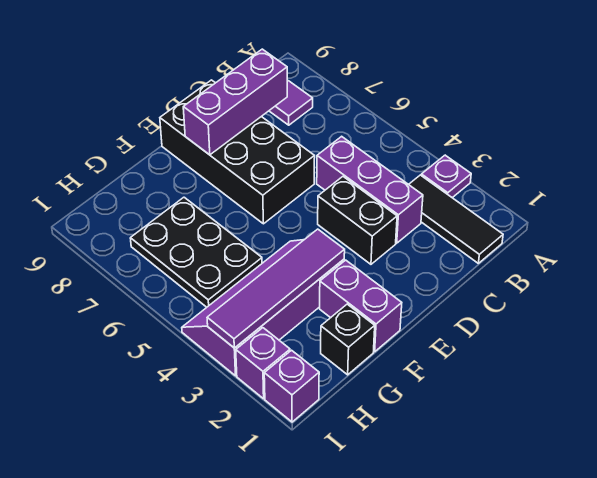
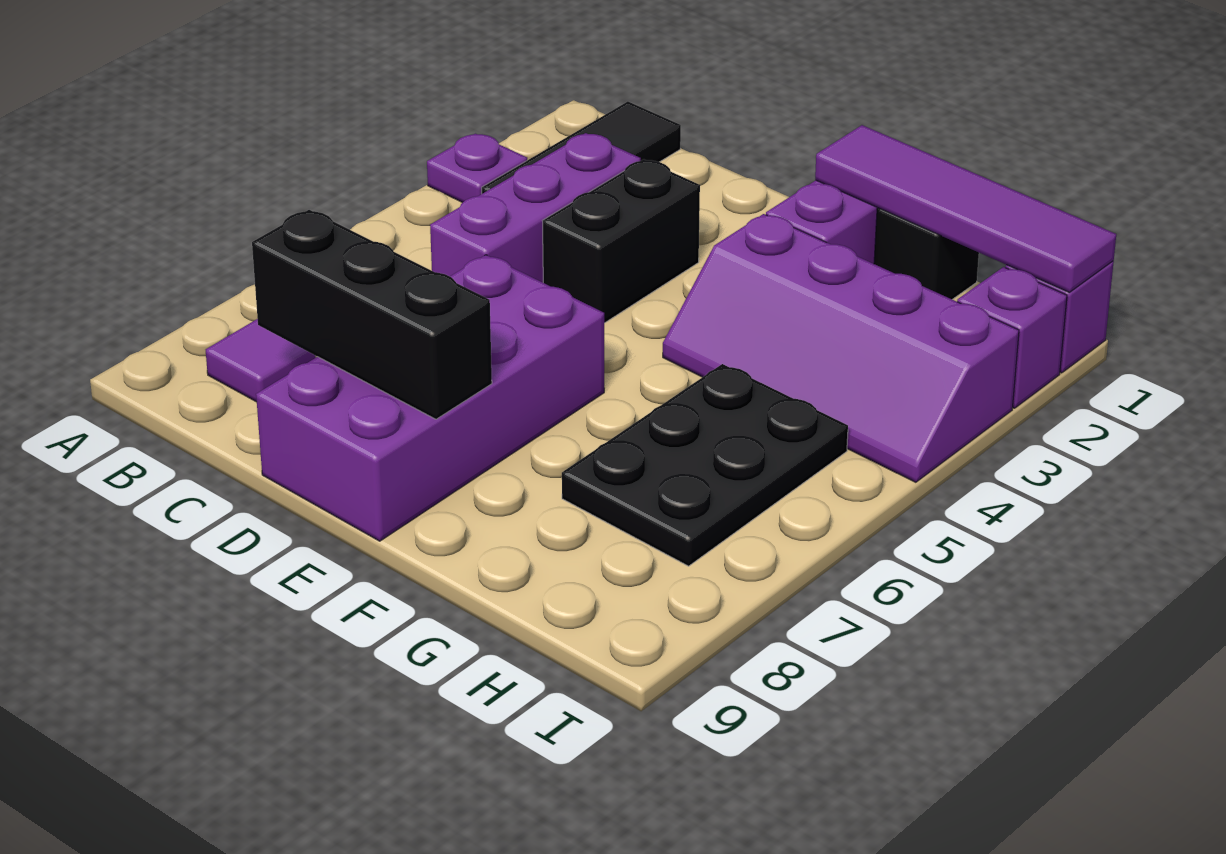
purple brick C8:E8 level 2 -> black brick C8:E8 level 2
black brick D6:E9 level 1 -> purple brick D6:E9 level 1
purple tile F3:I3 level 2 -> purple tile F1:I1 level 2

